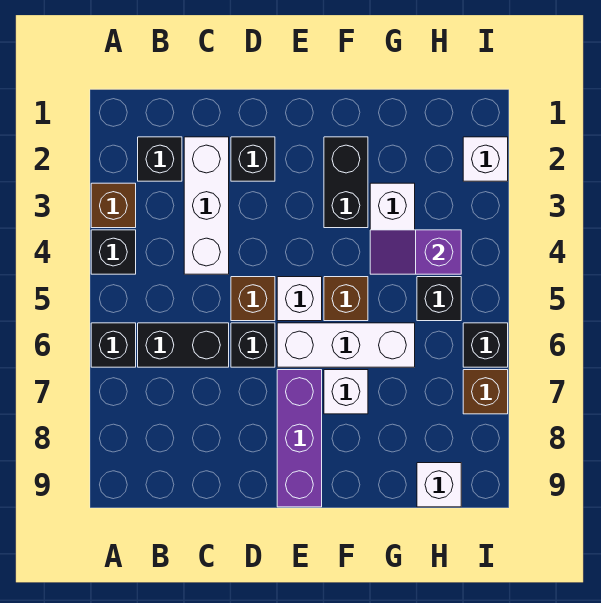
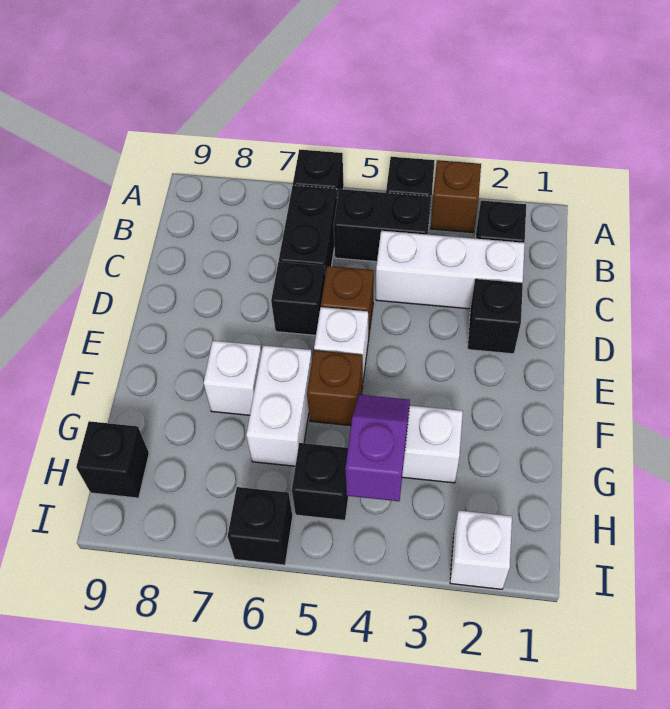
white brick E6:G6 level 1 -> white brick F6:G6 level 1
purple brick E7:E9 level 1 -> none
black brick F2:F3 level 1 -> black brick B4:B5 level 1
white brick H9 level 1 -> black brick H9 level 1
brown brick I7 level 1 -> none

